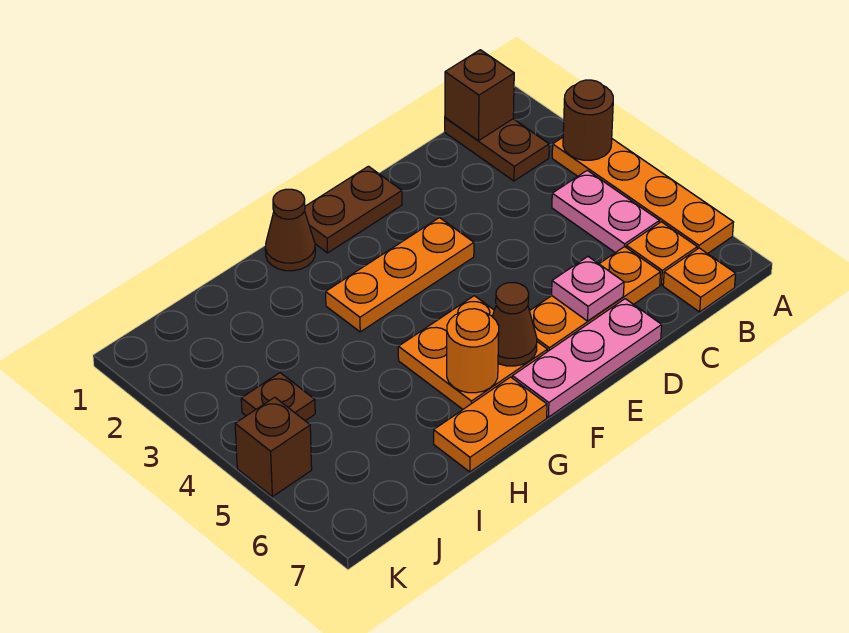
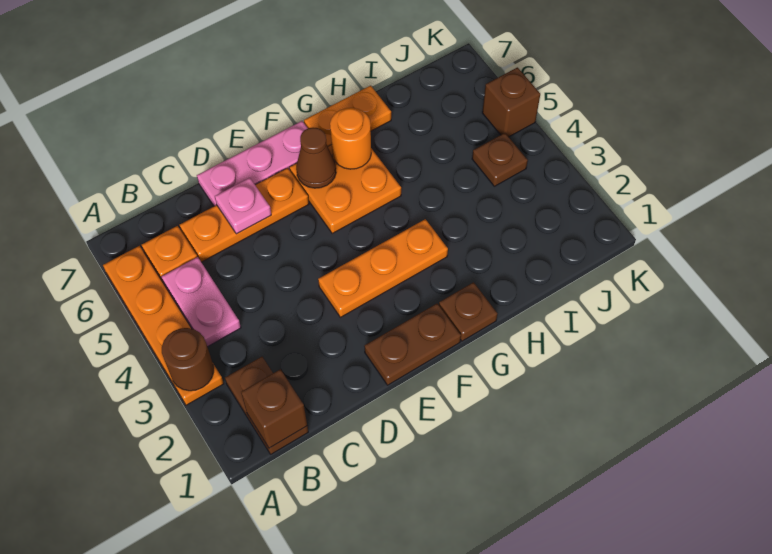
orange plate B7 level 1 -> none
brown cone G1 level 1 -> brown plate G1 level 1

